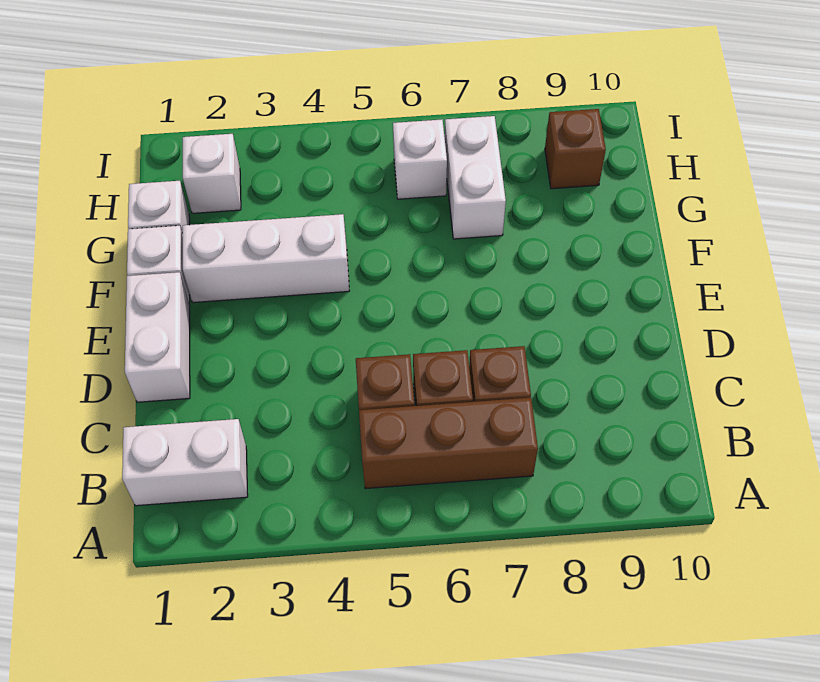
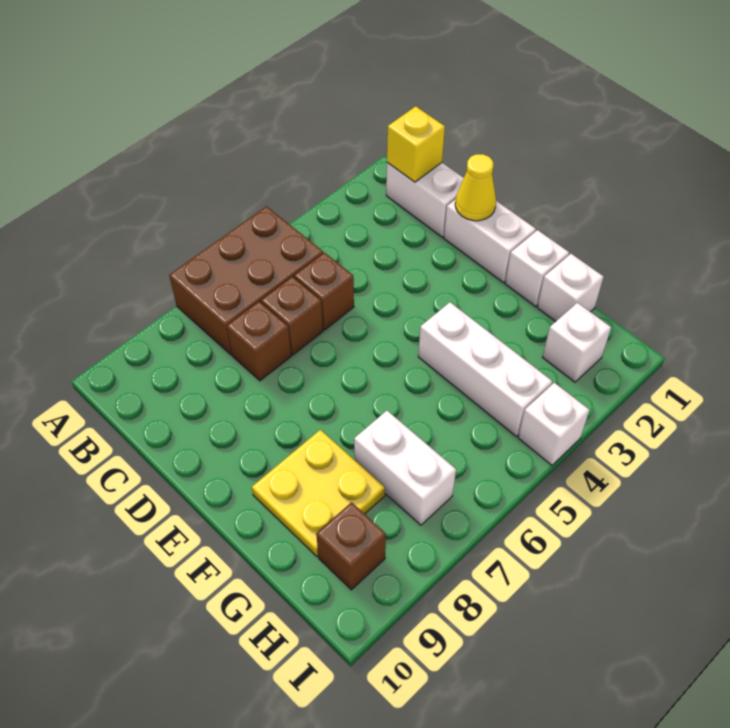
white brick B1:B2 level 1 -> white brick B1:C1 level 1
none -> yellow brick B1 level 2
brown brick B5:B7 level 1 -> brown brick A5:B7 level 1
none -> yellow cone D1 level 2
white brick F2:F4 level 1 -> white brick F4:H4 level 1
none -> yellow plate F8:G9 level 1
white brick H6 level 1 -> white brick I4 level 1

